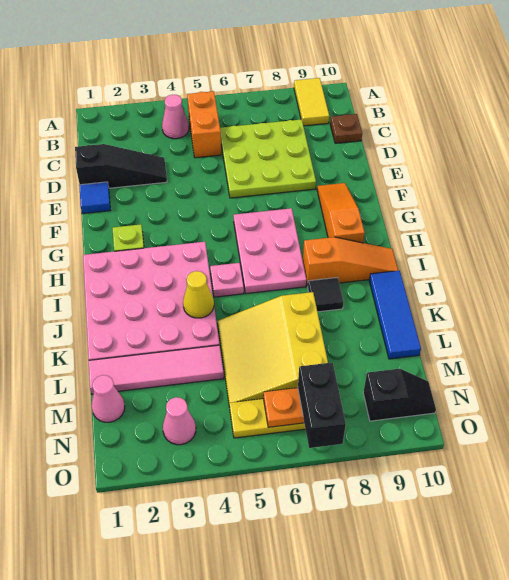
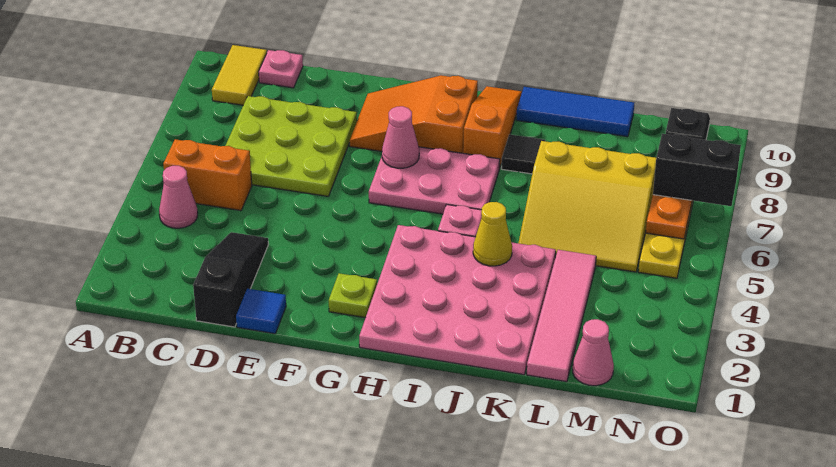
yellow tile A9:B9 level 1 -> yellow tile B9:B10 level 1
brown plate C10 level 1 -> pink plate C10 level 1
orange slope F9:H9 level 1 top H -> orange slope F8:H9 level 1 top H
pink cone N3 level 1 -> pink cone G7 level 2

